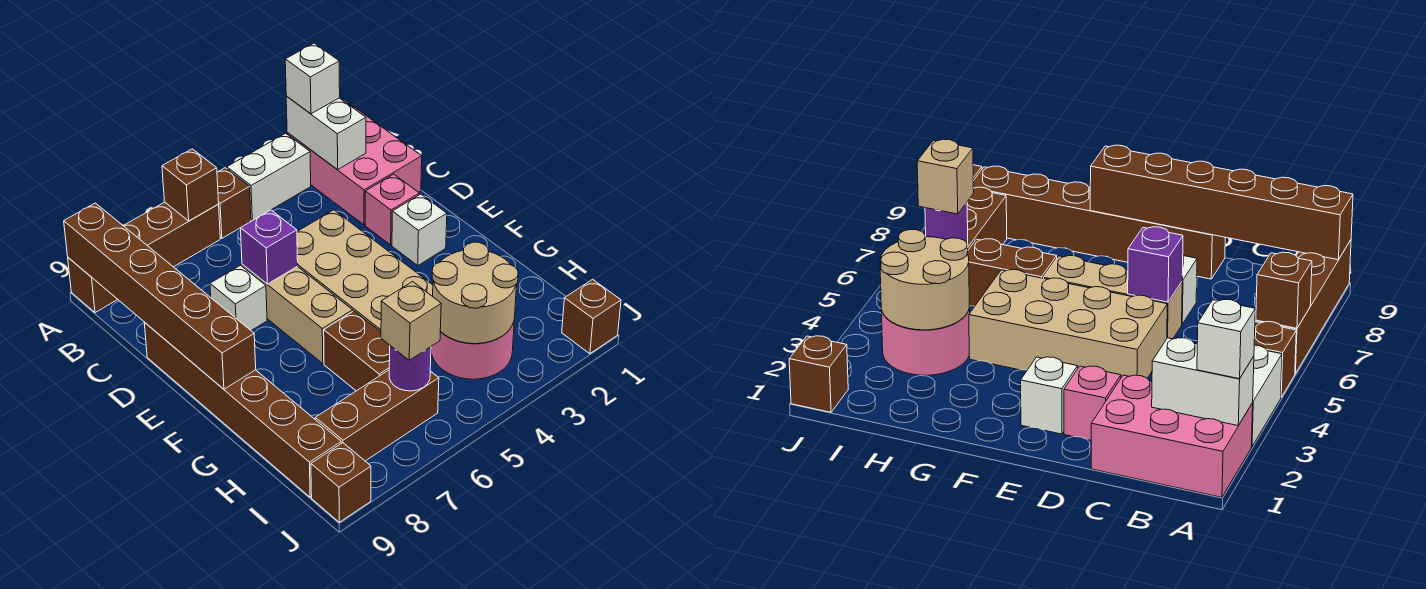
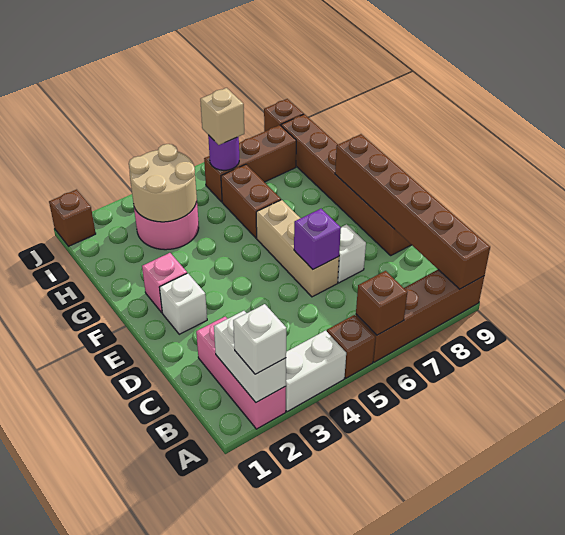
pink brick A1:C2 level 1 -> pink brick A2:C2 level 1
pink brick D2 level 1 -> pink brick F2 level 1
tan brick D4:G5 level 1 -> none

